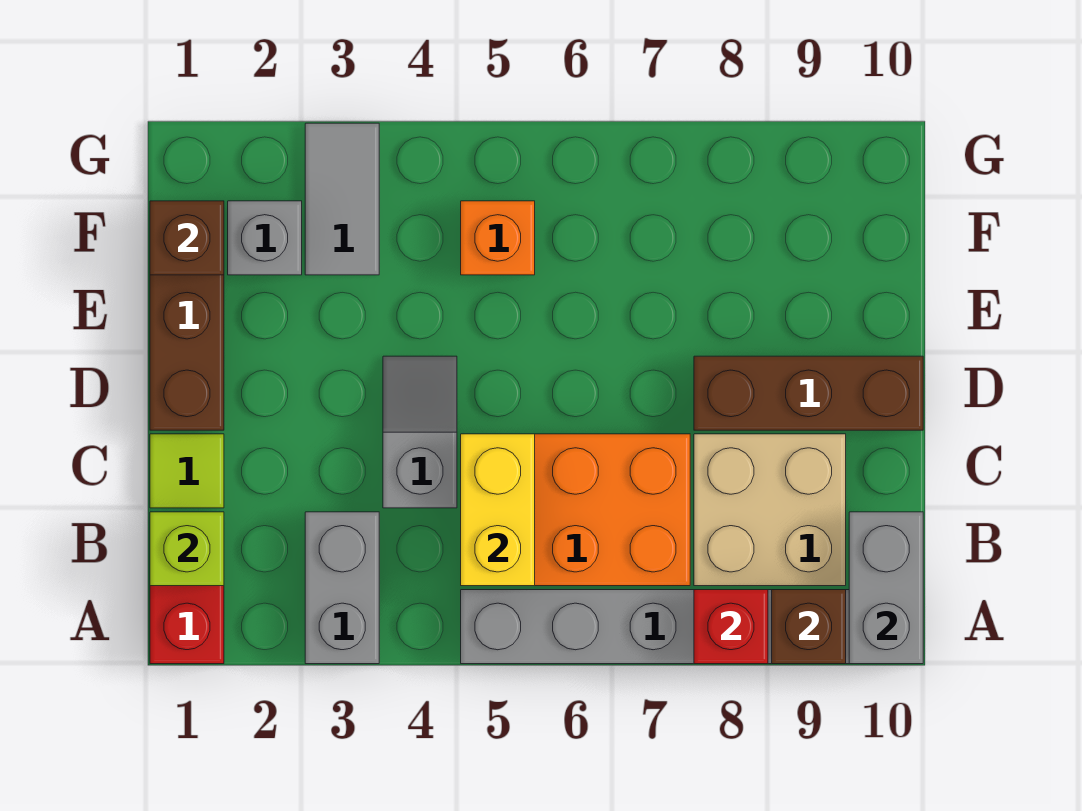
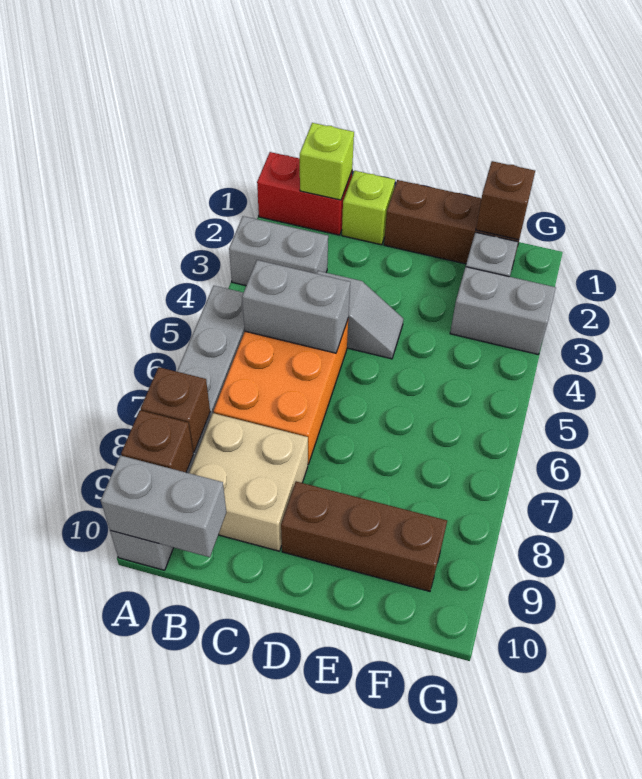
red brick A8 level 2 -> brown brick A8 level 2
yellow brick B5:C5 level 2 -> grey brick B5:C5 level 2
lime tile C1 level 1 -> lime brick C1 level 1
brown brick D8:D10 level 1 -> brown brick D9:F9 level 1
grey tile F3:G3 level 1 -> grey brick F3:G3 level 1
orange brick F5 level 1 -> none

